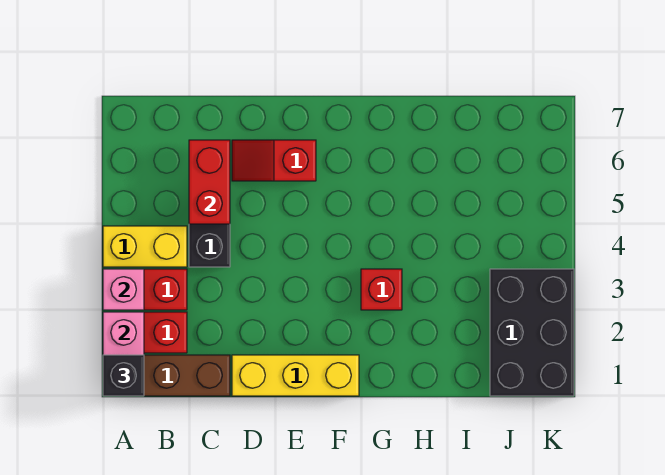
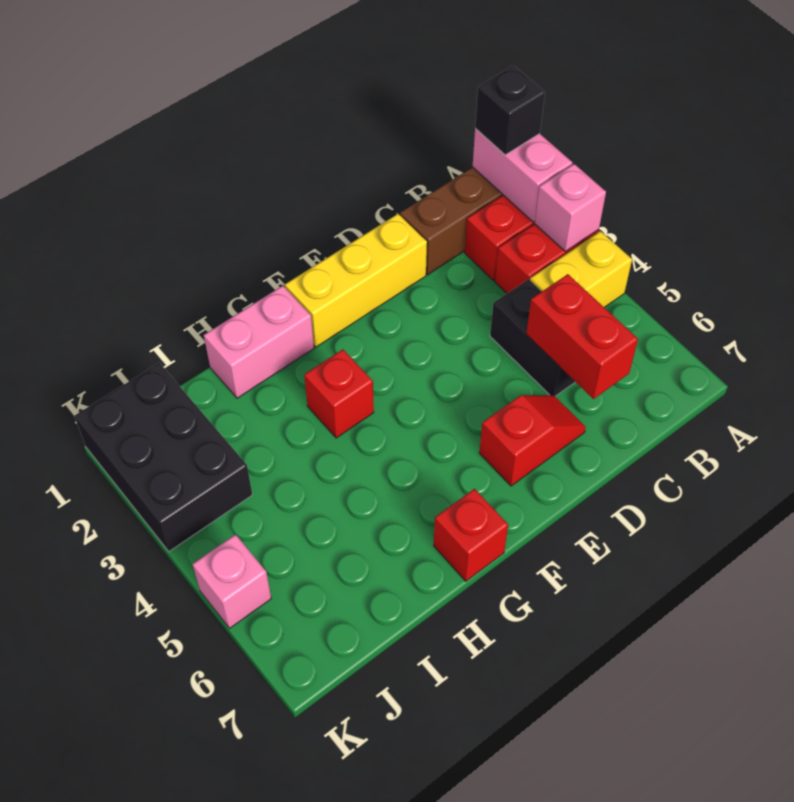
none -> pink brick G1:H1 level 1
none -> red brick G7 level 1
none -> pink brick K5 level 1

